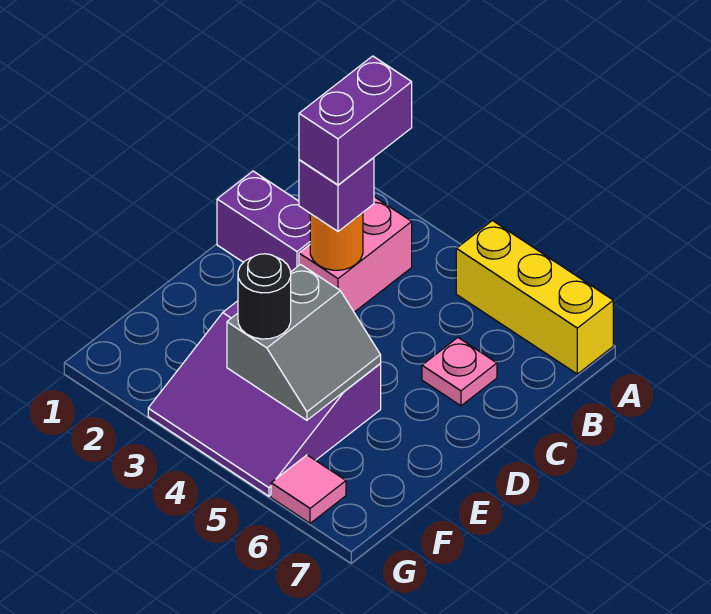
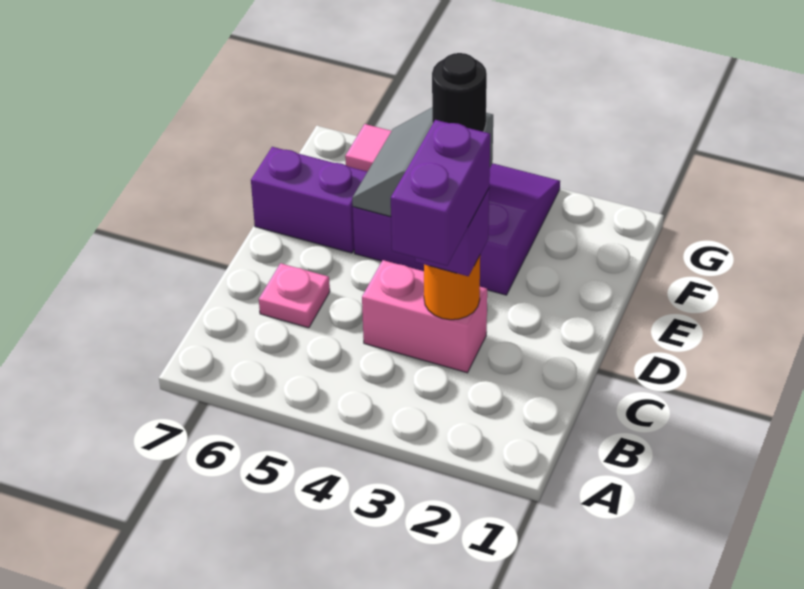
yellow brick A5:A7 level 1 -> none
pink brick B3:C3 level 1 -> pink brick C3:C4 level 1
purple brick C1:C2 level 1 -> purple brick E6:E7 level 1

